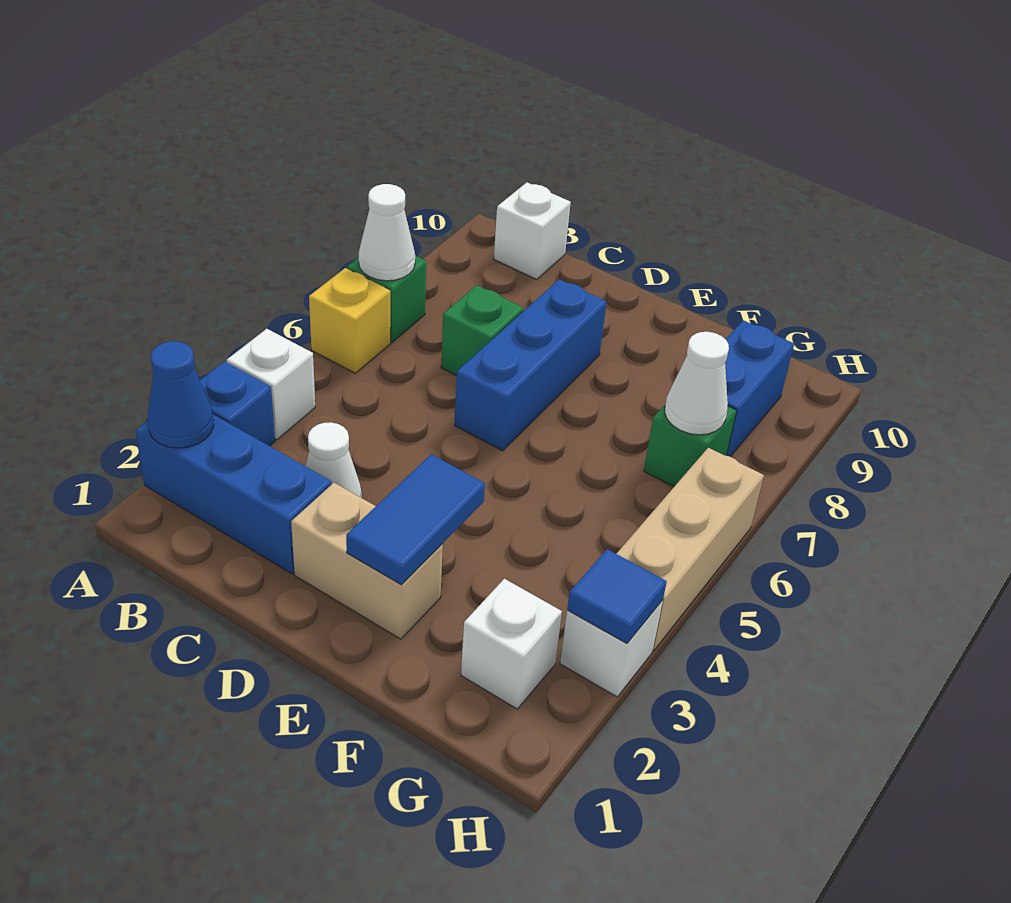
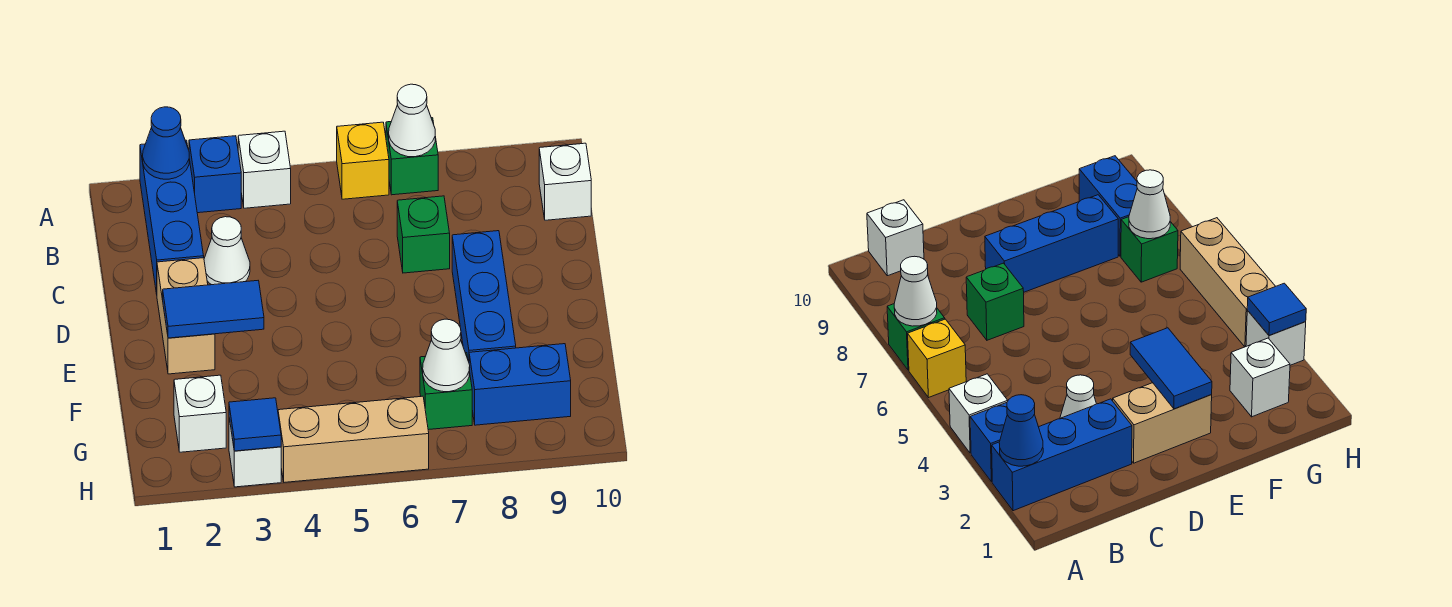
blue brick D6:D8 level 1 -> blue brick D8:F8 level 1

